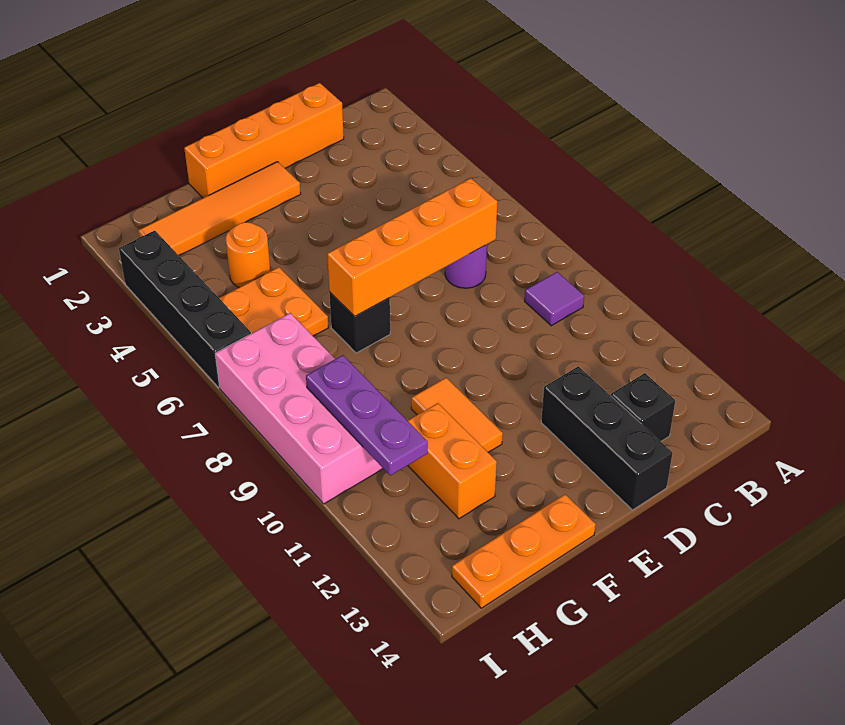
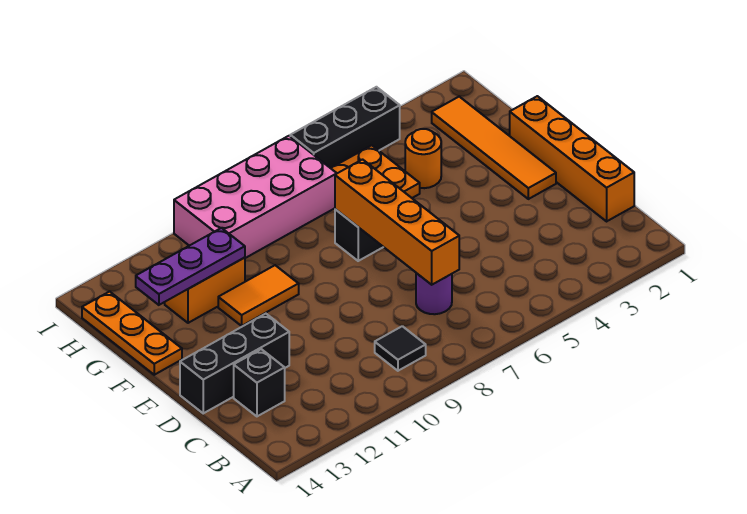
purple tile B9 level 1 -> black tile B9 level 1
purple plate H9:H11 level 2 -> purple plate G11:G13 level 2
black brick I3:I6 level 1 -> black brick I4:I6 level 1

